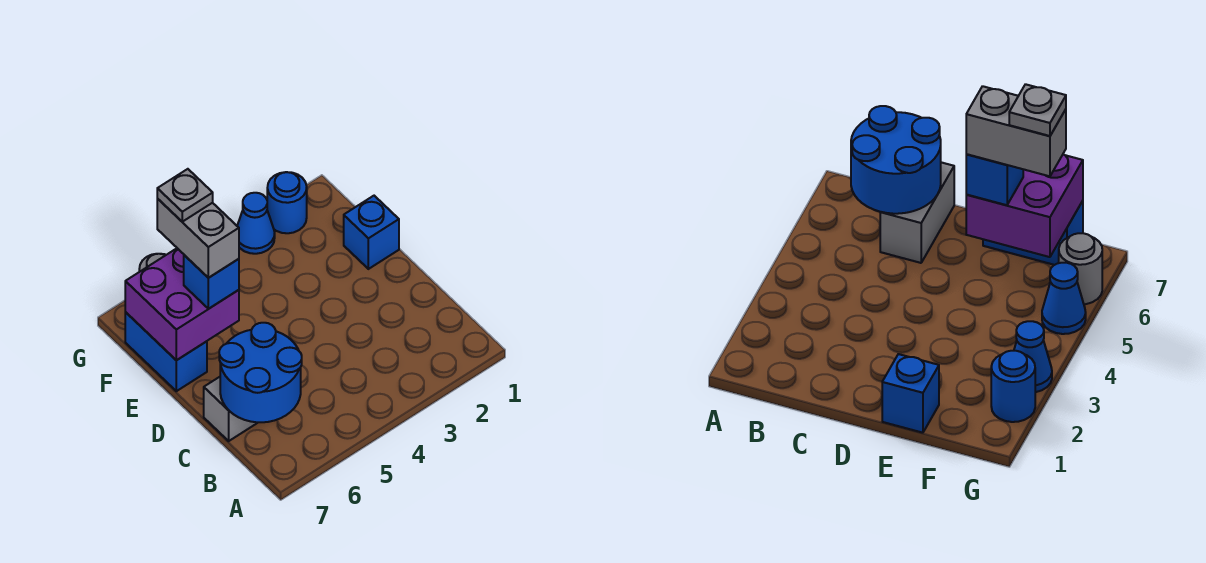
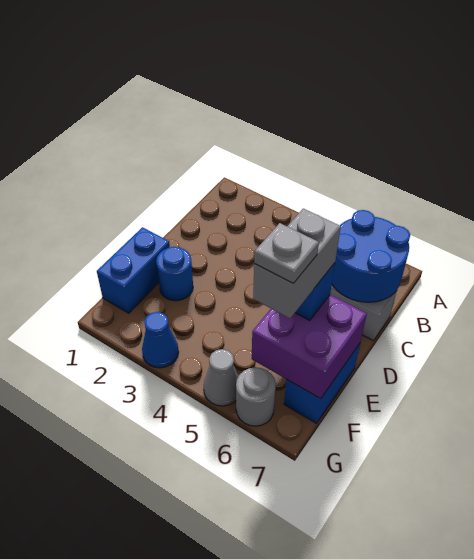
blue brick E1 level 1 -> blue brick E1:F1 level 1
blue round brick G2 level 1 -> blue round brick E2 level 1
blue cone G5 level 1 -> grey cone G5 level 1

